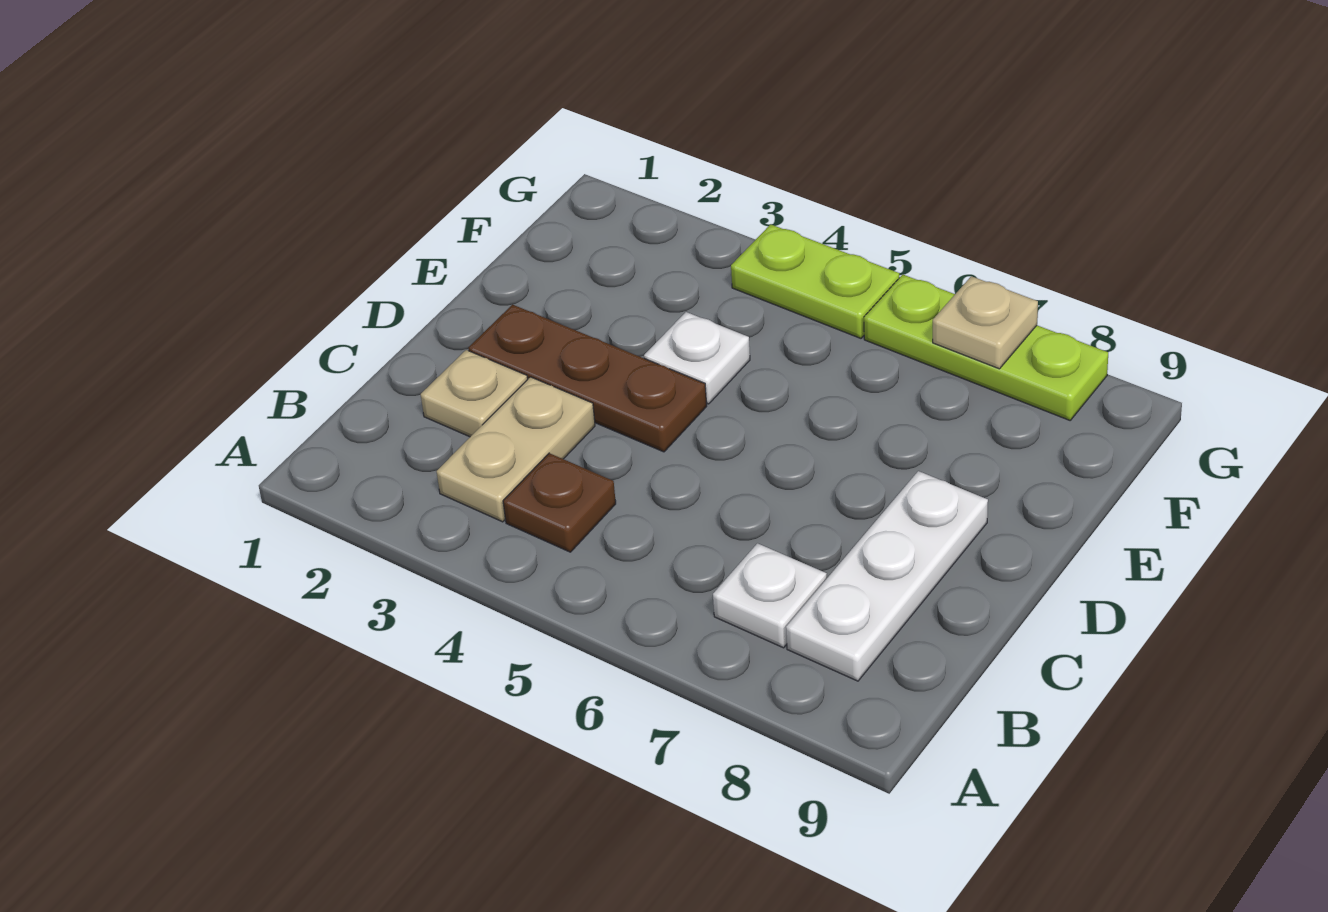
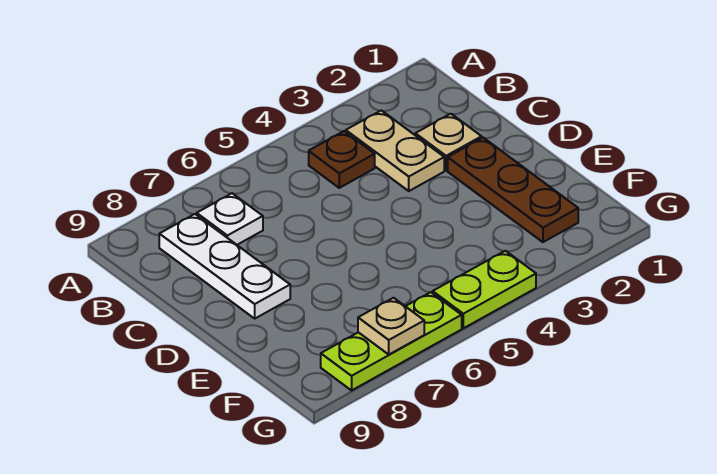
brown plate D2:D4 level 1 -> brown plate D2:F2 level 1
white plate E4 level 1 -> none

